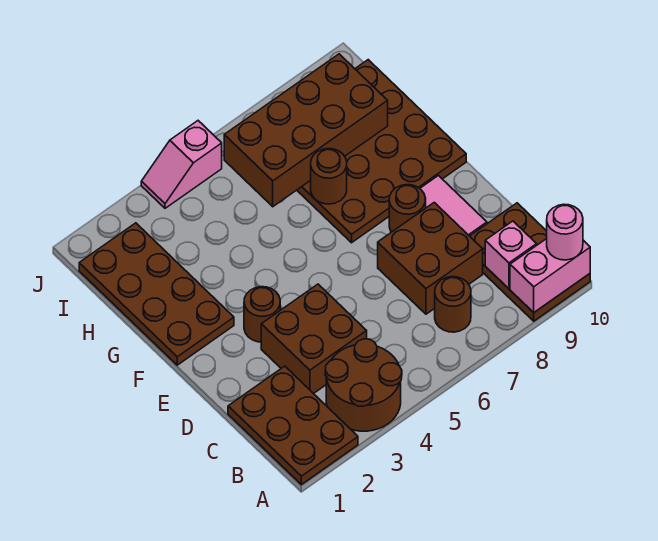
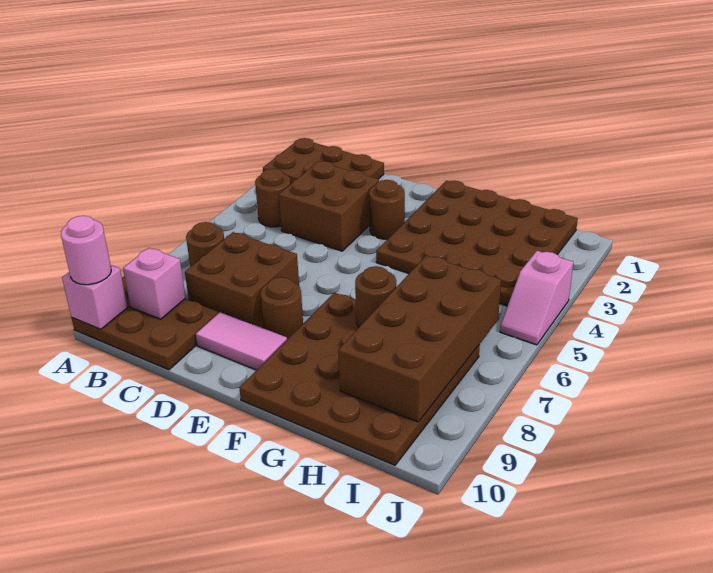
brown round brick A3:B4 level 1 -> brown round brick B4 level 1
pink brick A9:A10 level 2 -> pink brick A10 level 2
brown plate F1:I2 level 1 -> brown plate F1:I4 level 1
pink slope J4:J5 level 1 top 5 -> pink slope J4:J5 level 1 top 4

